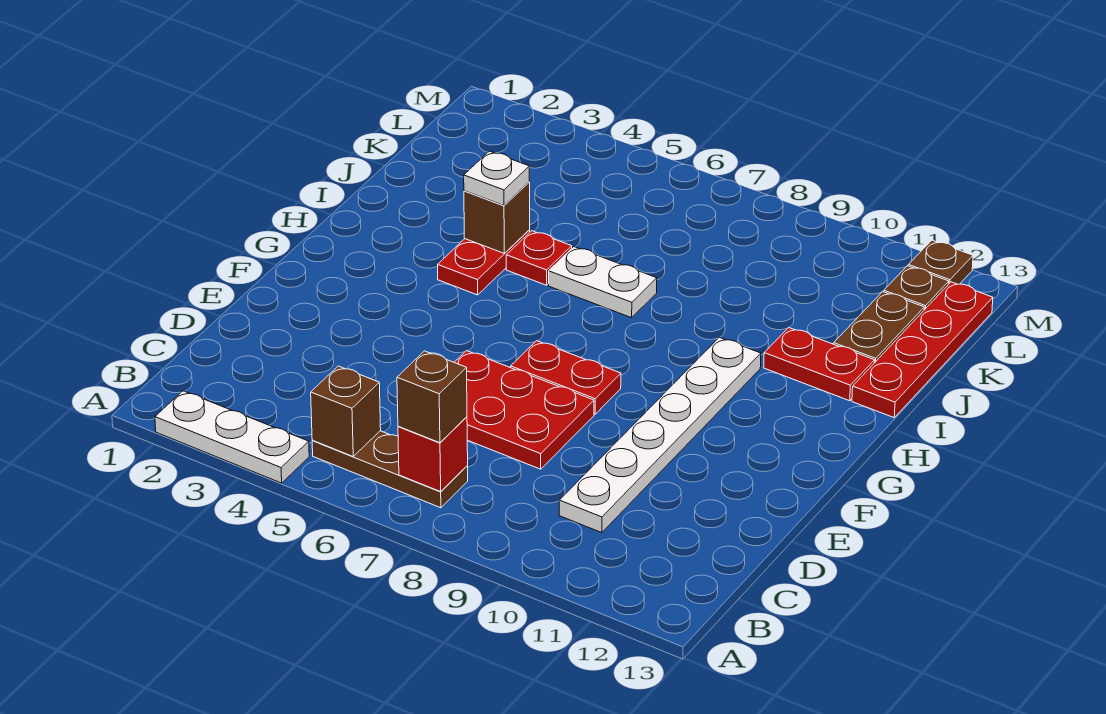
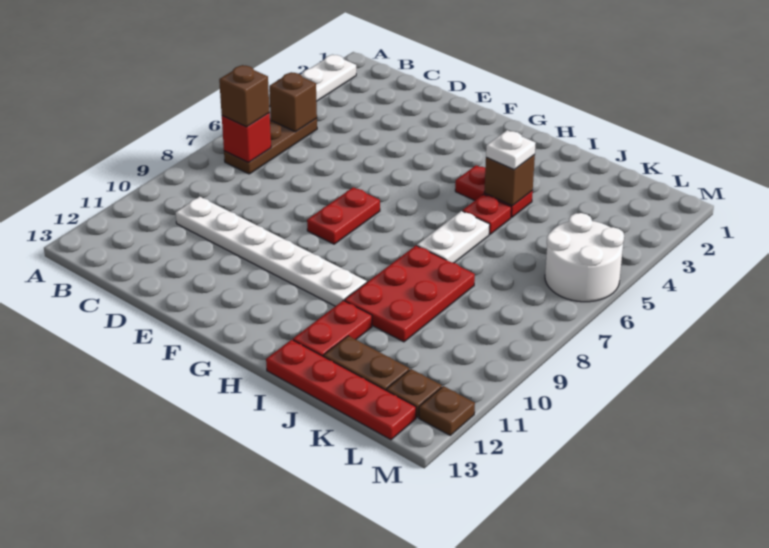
red plate D6:E8 level 1 -> red plate I8:J10 level 1
none -> white round brick L5:M6 level 1

